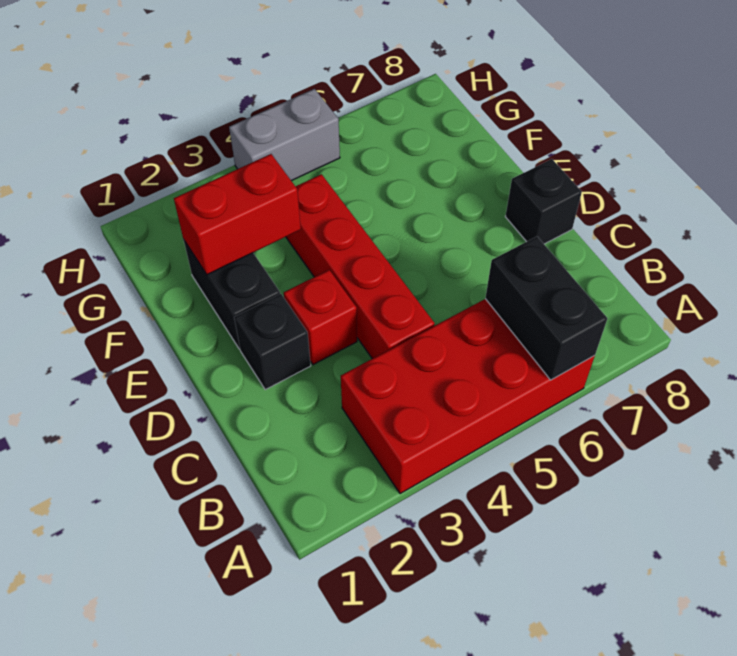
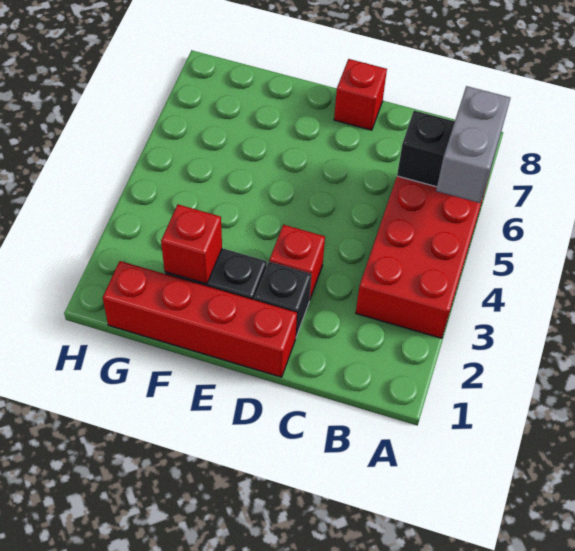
red brick C4:F4 level 1 -> red brick D1:G1 level 1
black brick D8 level 1 -> red brick D8 level 1
red brick F2:F3 level 2 -> red brick F2 level 2
grey brick H4:H5 level 1 -> grey brick A5:A6 level 3

